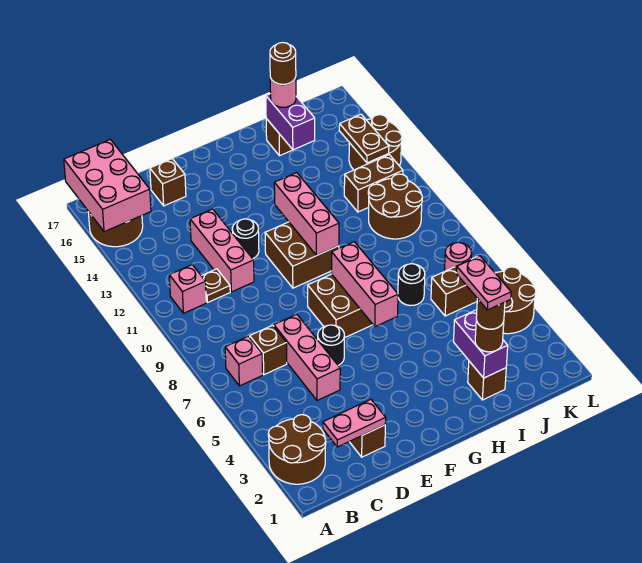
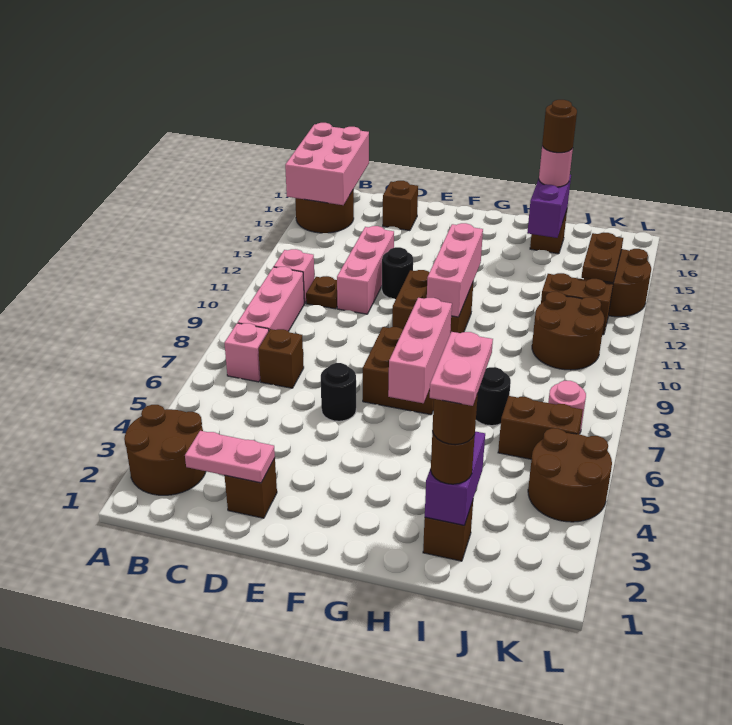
pink brick D5:D7 level 1 -> pink brick B8:B10 level 1

